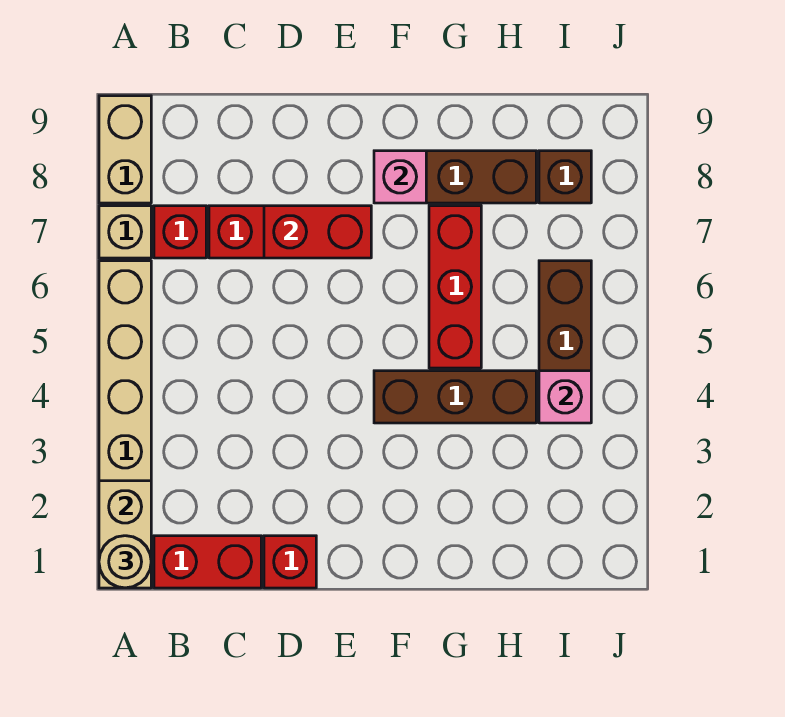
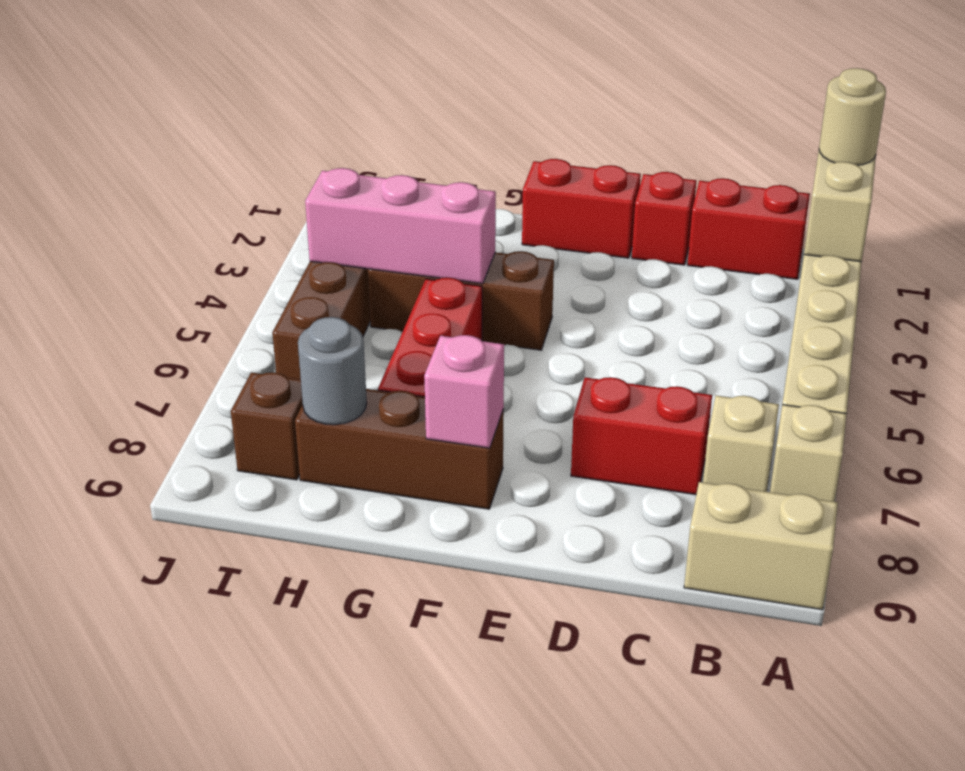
tan brick A8:A9 level 1 -> tan brick A9:B9 level 1
red brick B7 level 1 -> tan brick B7 level 1
red brick D7:E7 level 2 -> red brick E1:F1 level 1
none -> grey round brick H8 level 2
pink brick I4 level 2 -> pink brick G4:I4 level 2

